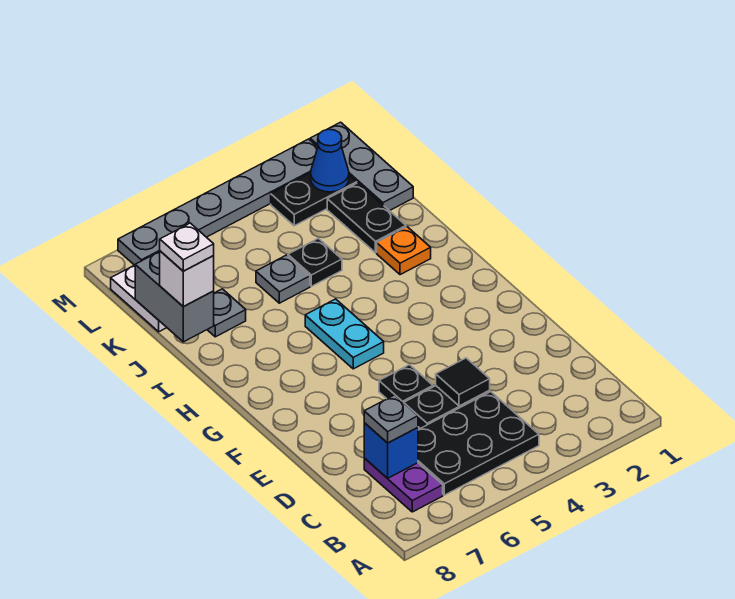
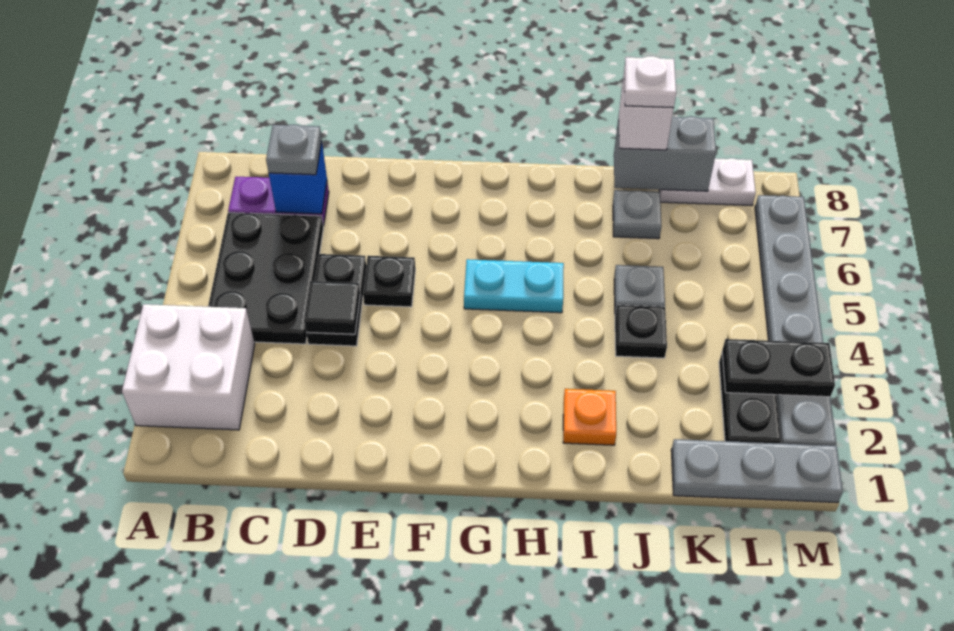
none -> white brick A2:B3 level 1
black plate J2:K2 level 1 -> black plate L3:M3 level 2
blue cone L2 level 2 -> none

